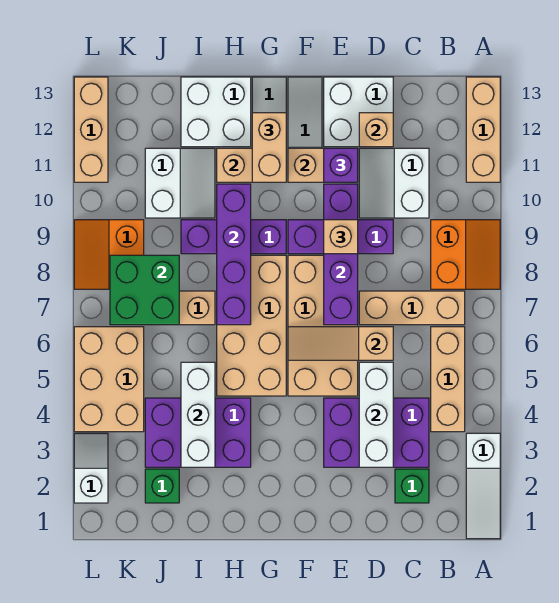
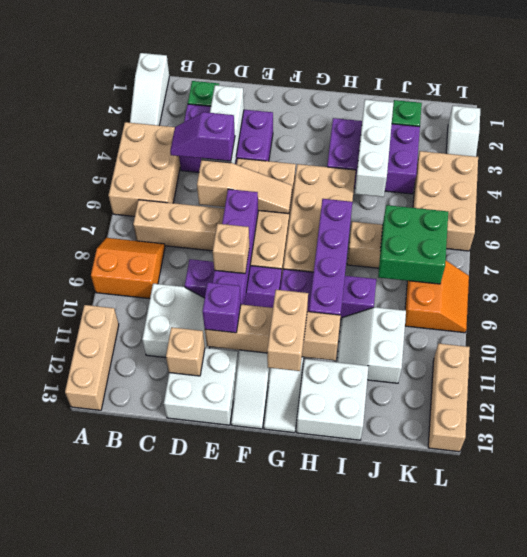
white slope A1:A3 level 1 top 3 -> white slope A1:A3 level 1 top 1
orange slope A8:B9 level 1 top B -> orange slope A8:B9 level 1 top 9
tan brick B4:B6 level 1 -> tan brick A4:B6 level 1
none -> purple slope C5:D5 level 3 top D

